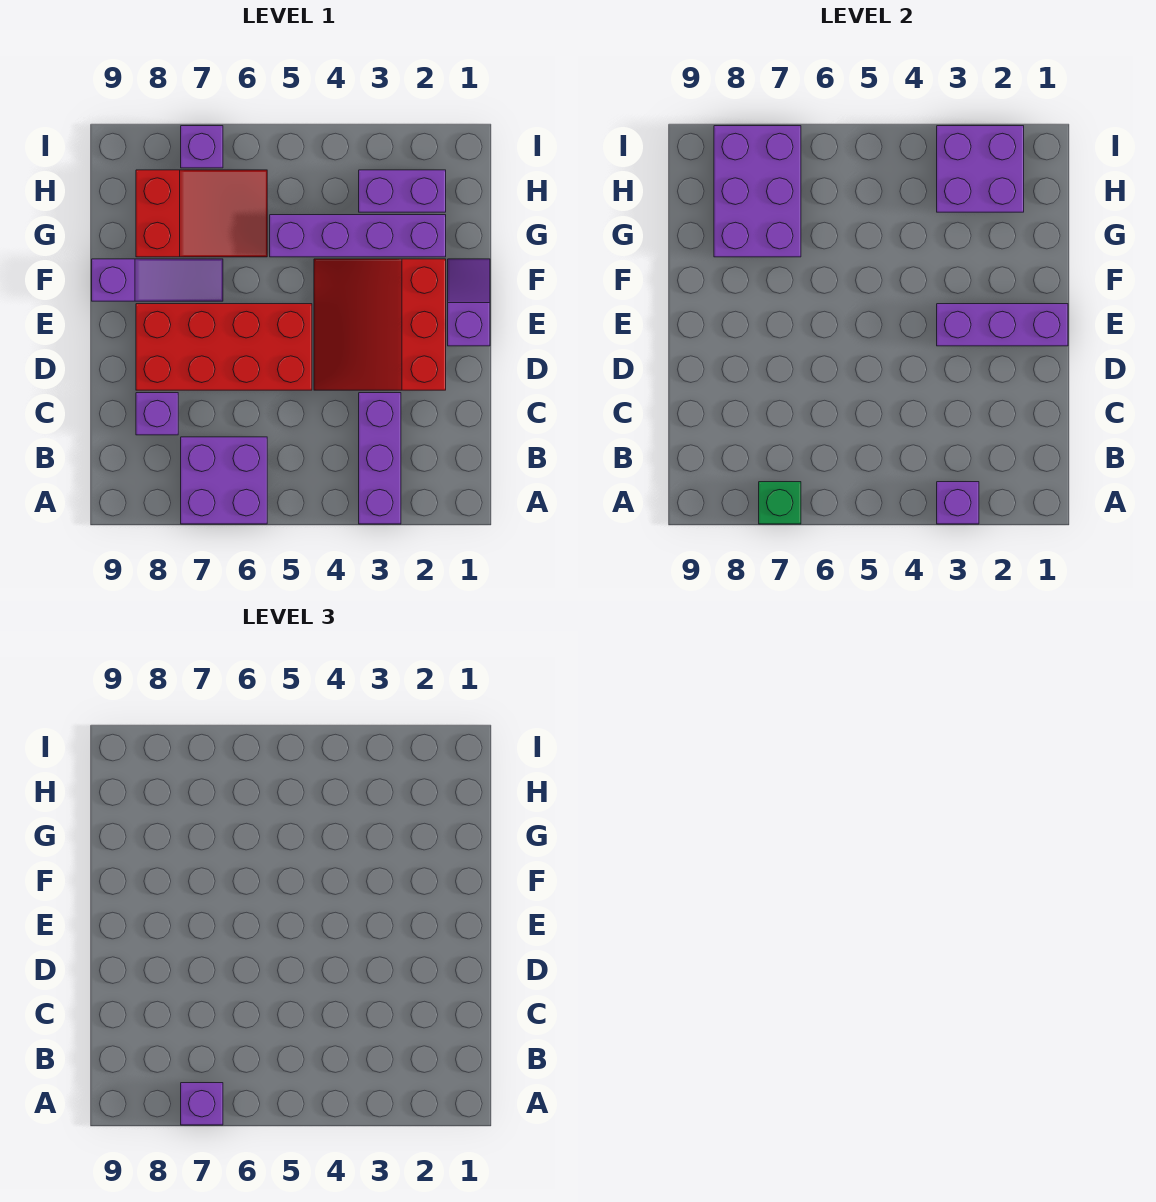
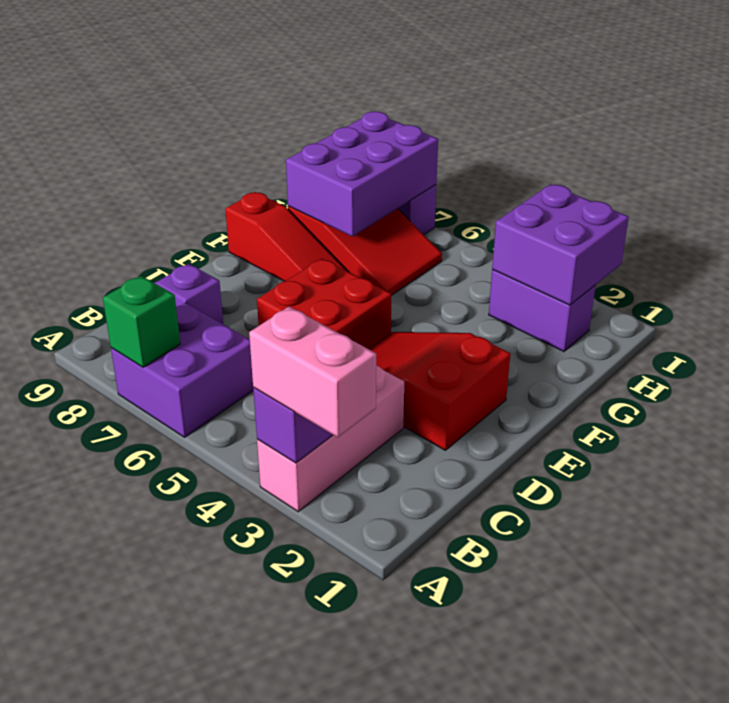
none -> pink brick A2:A3 level 3
purple brick A3:C3 level 1 -> pink brick A3:C3 level 1
purple brick A7 level 3 -> none
red slope D2:F4 level 1 top 2 -> red slope D2:E4 level 1 top 2
red brick D5:E8 level 1 -> red brick D5:E6 level 1
purple slope E1:F1 level 1 top E -> none
purple brick E1:E3 level 2 -> none
purple slope F7:F9 level 1 top 9 -> red slope F7:F9 level 1 top 9
purple brick G2:G5 level 1 -> none

